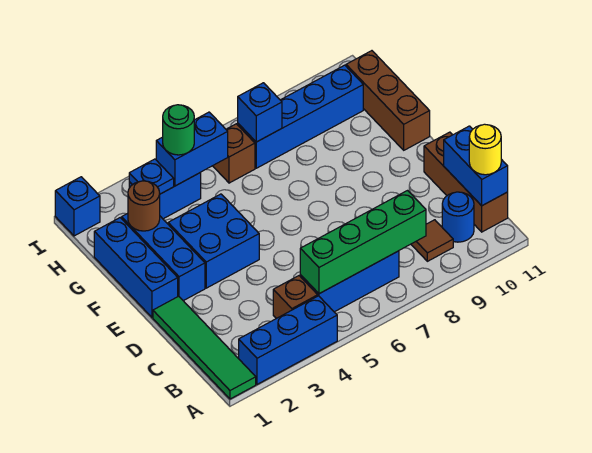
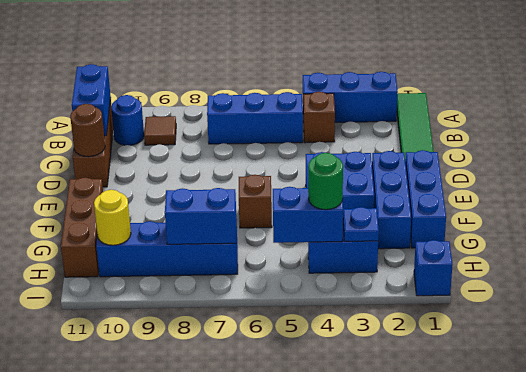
green brick B5:B8 level 2 -> none
yellow round brick B11 level 3 -> yellow round brick H10 level 2
brown round brick G2 level 2 -> brown round brick D11 level 2
brown brick H6 level 1 -> brown brick F6 level 1
blue brick H7 level 2 -> blue brick H7:H8 level 2

